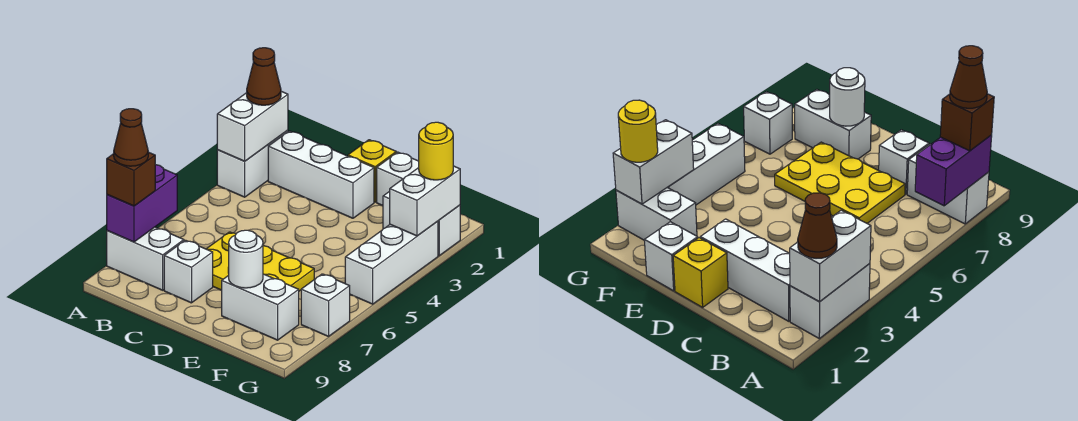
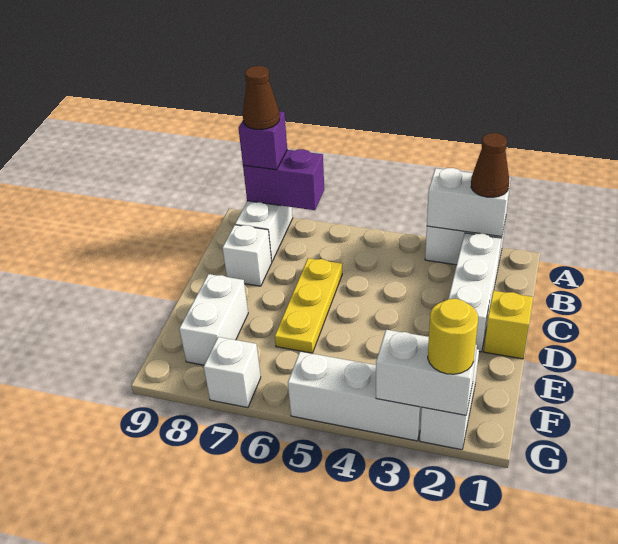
brown brick A8 level 3 -> purple brick A8 level 3
yellow plate C6:E7 level 1 -> yellow plate C6:E6 level 1
white brick E1 level 1 -> none
white round brick E8 level 2 -> none

